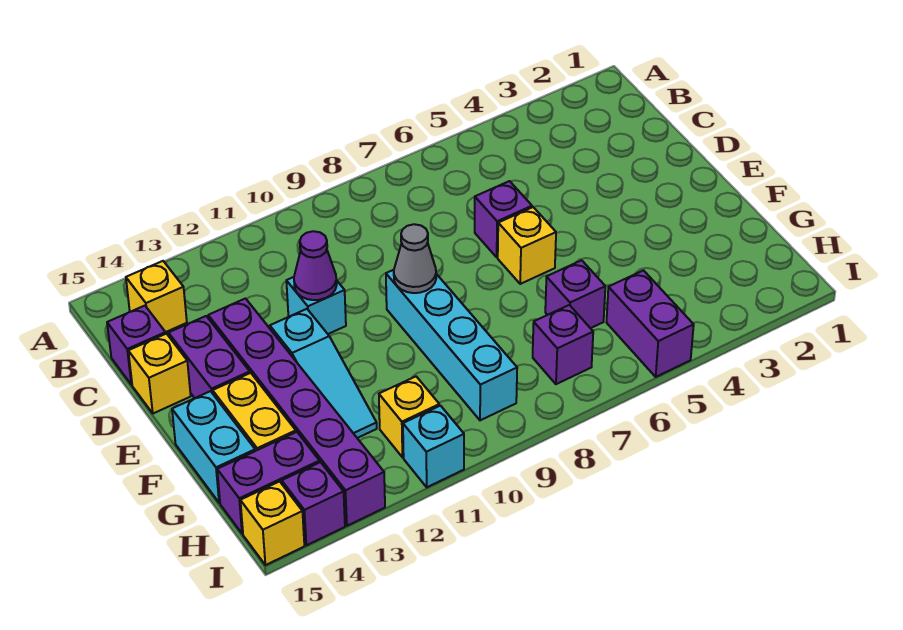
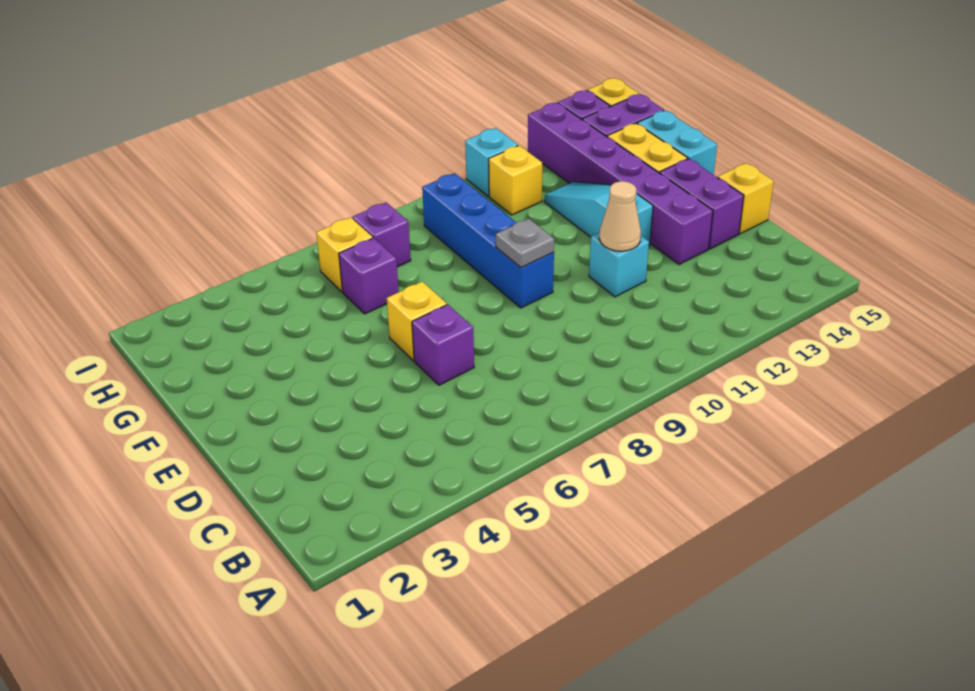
yellow brick B14 level 1 -> yellow brick H6 level 1
purple brick C15 level 1 -> none
purple cone D11 level 2 -> tan cone D11 level 2
cyan brick E9:H9 level 1 -> blue brick E9:H9 level 1
grey cone E9 level 2 -> grey plate E9 level 2
purple brick H5:I5 level 1 -> none

